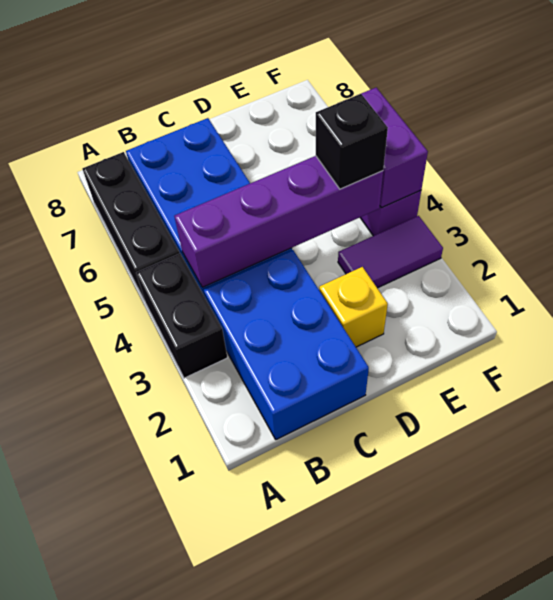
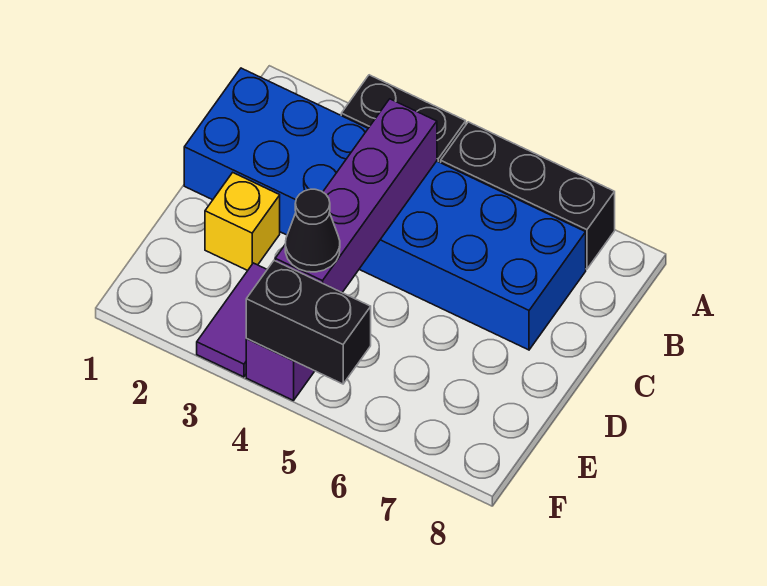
black brick E4 level 3 -> black cone E4 level 3
purple brick F4:F5 level 2 -> black brick F4:F5 level 2

